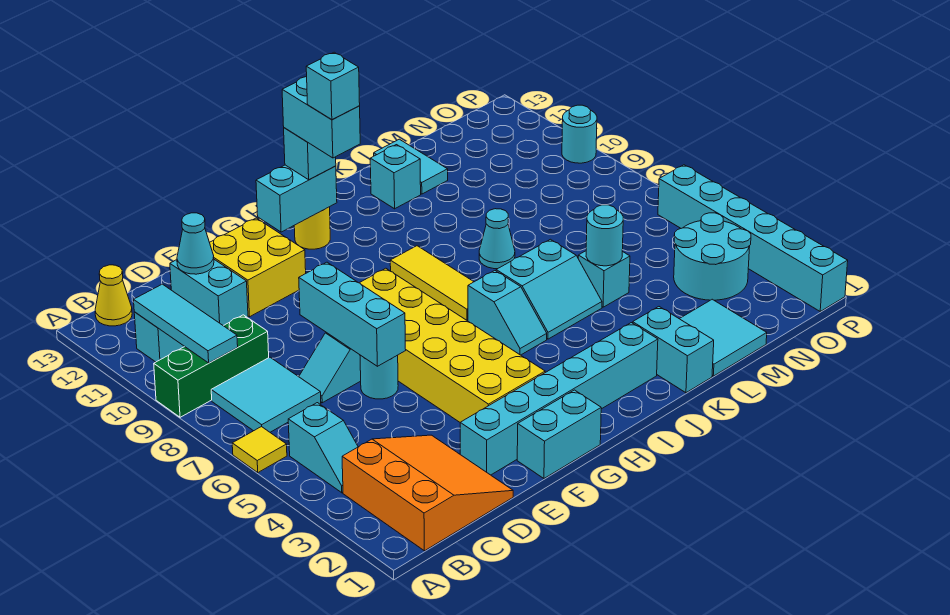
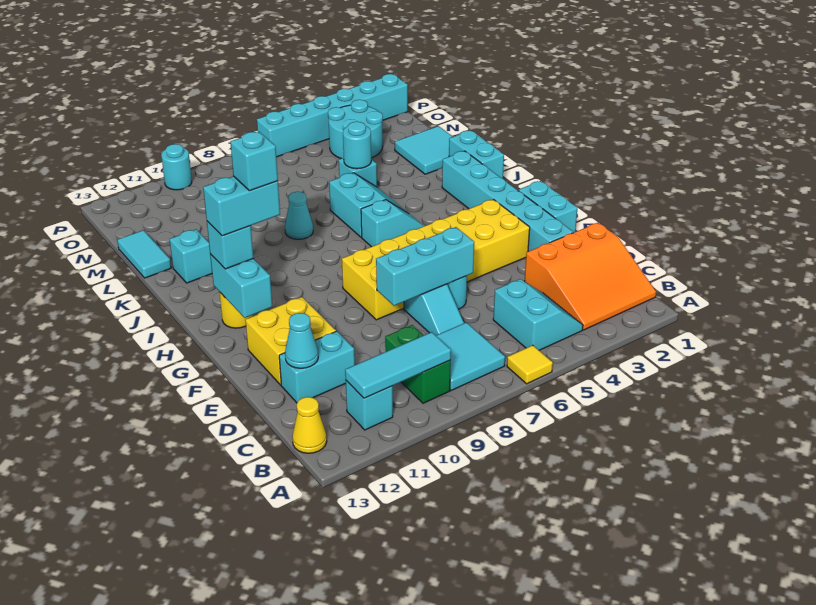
green brick A9:C9 level 1 -> green brick B9:C9 level 1
orange slope B1:D3 level 1 top B -> orange slope B1:D3 level 1 top D
cyan slope B4:B5 level 1 top 5 -> cyan slope B4:C5 level 1 top 5
yellow tile I7:I9 level 1 -> none
cyan brick K1:K2 level 1 -> cyan brick J1:K1 level 1
cyan tile L12:L13 level 1 -> cyan tile L13:M13 level 1

